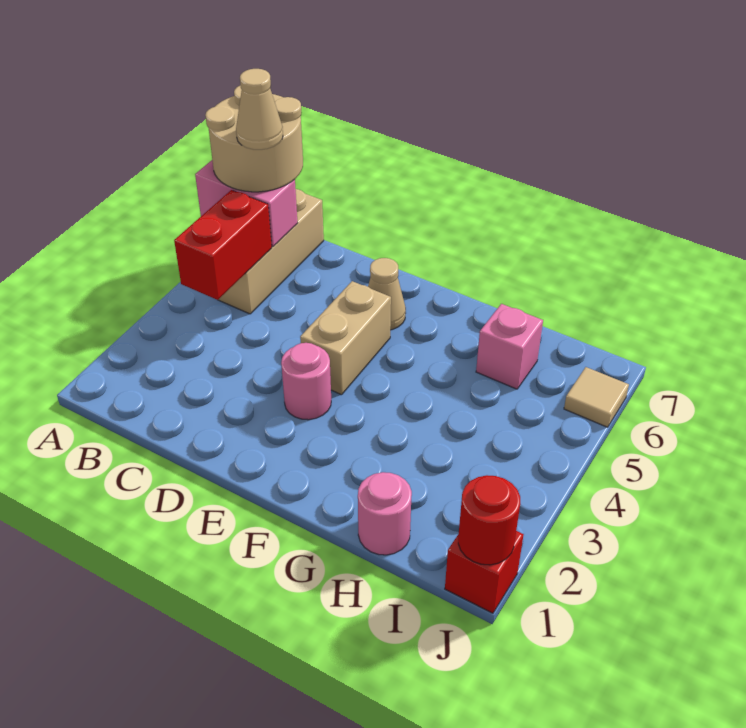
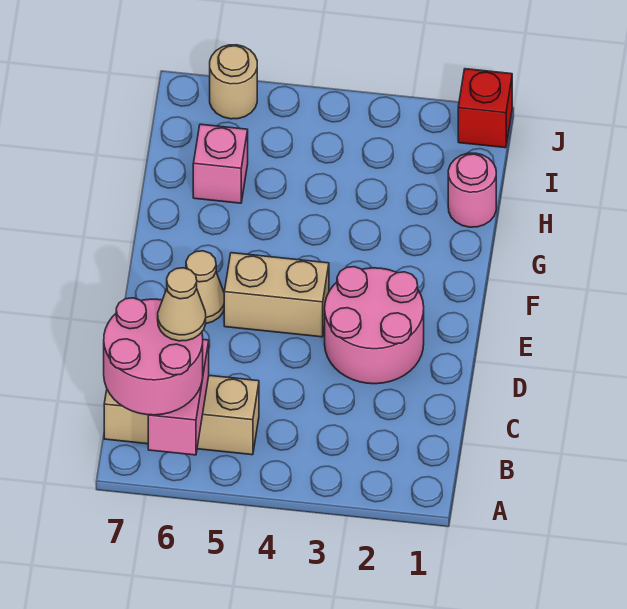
tan round brick A6:B7 level 3 -> pink round brick A6:B7 level 3
red brick B4:B5 level 2 -> none
pink round brick E3 level 1 -> pink round brick D2:E3 level 1
red round brick J1 level 2 -> none
tan tile J6 level 1 -> tan round brick J6 level 1

